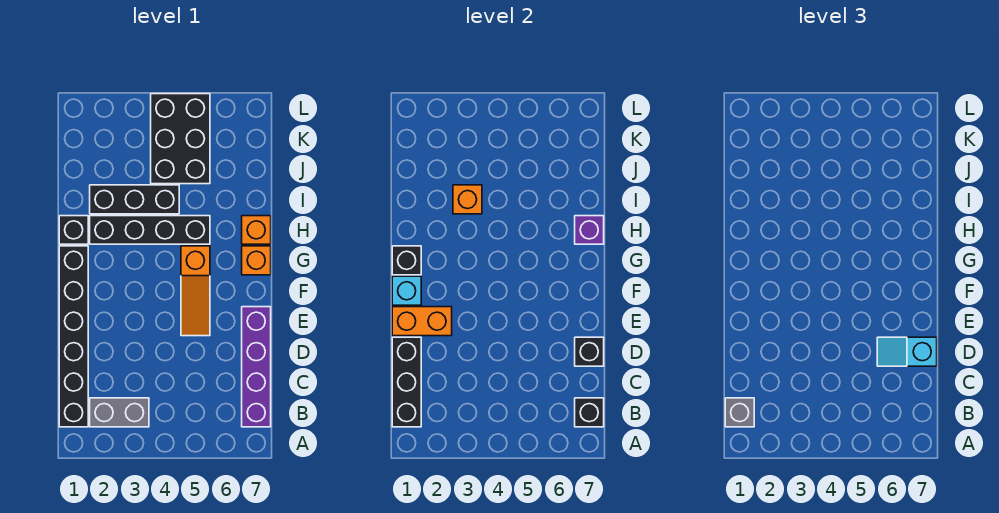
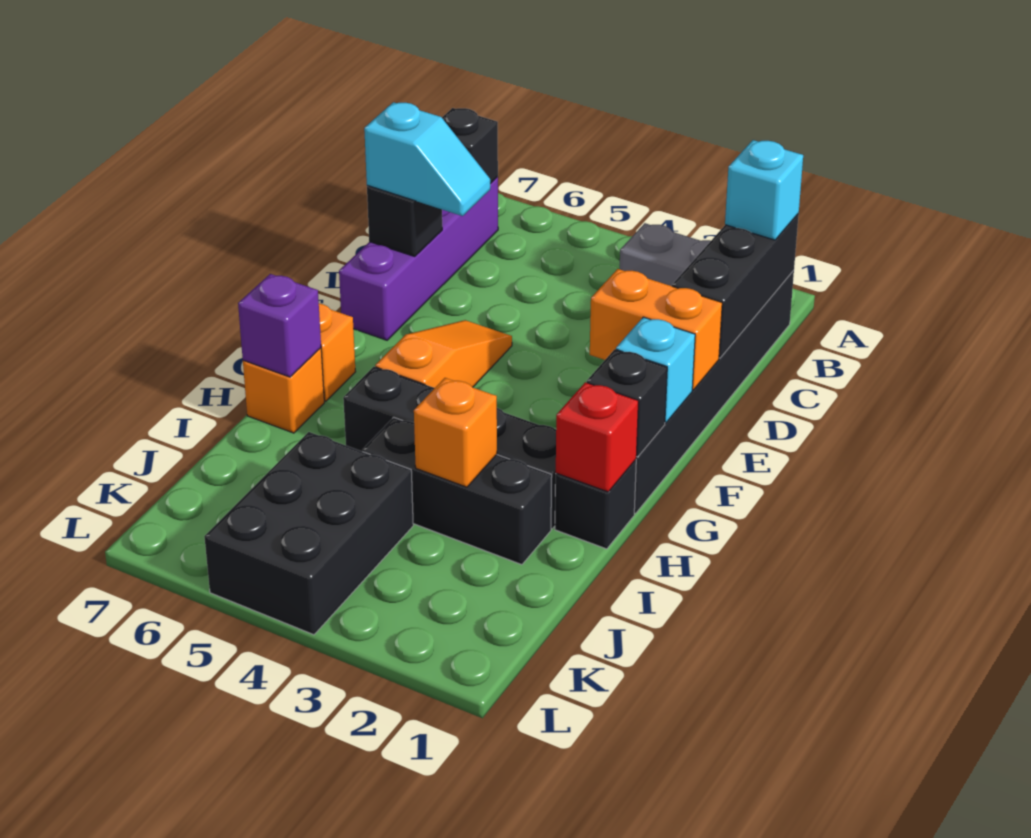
grey brick B1 level 3 -> cyan brick B1 level 3
none -> red brick H1 level 2

